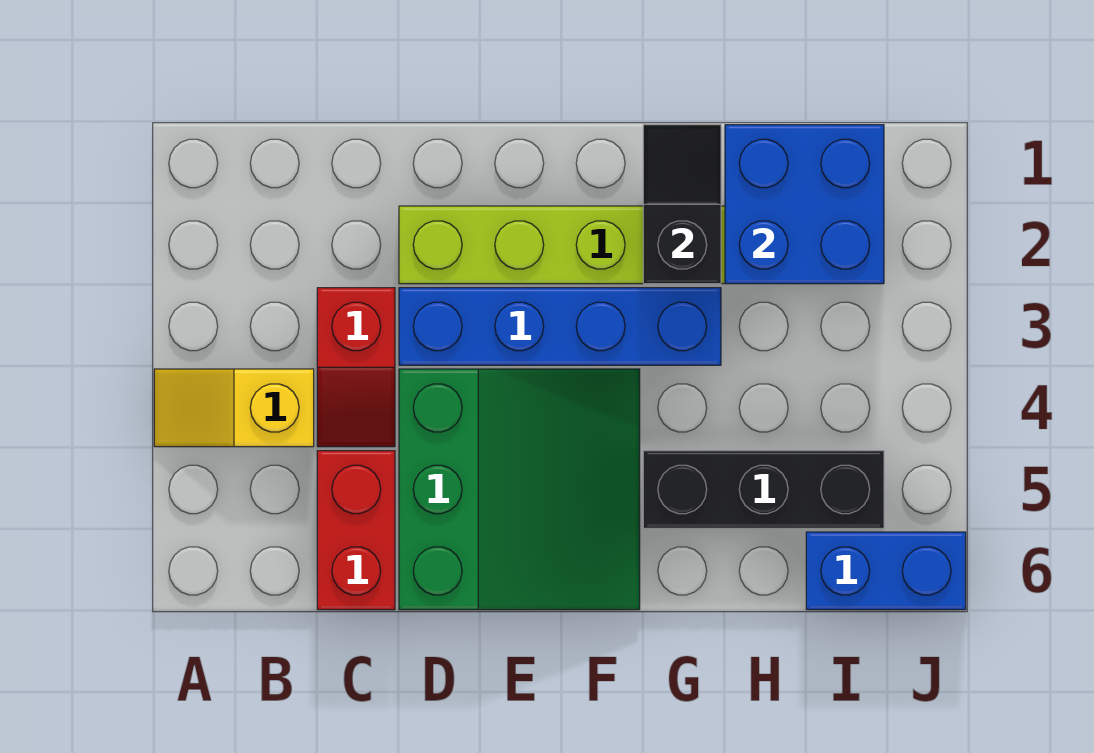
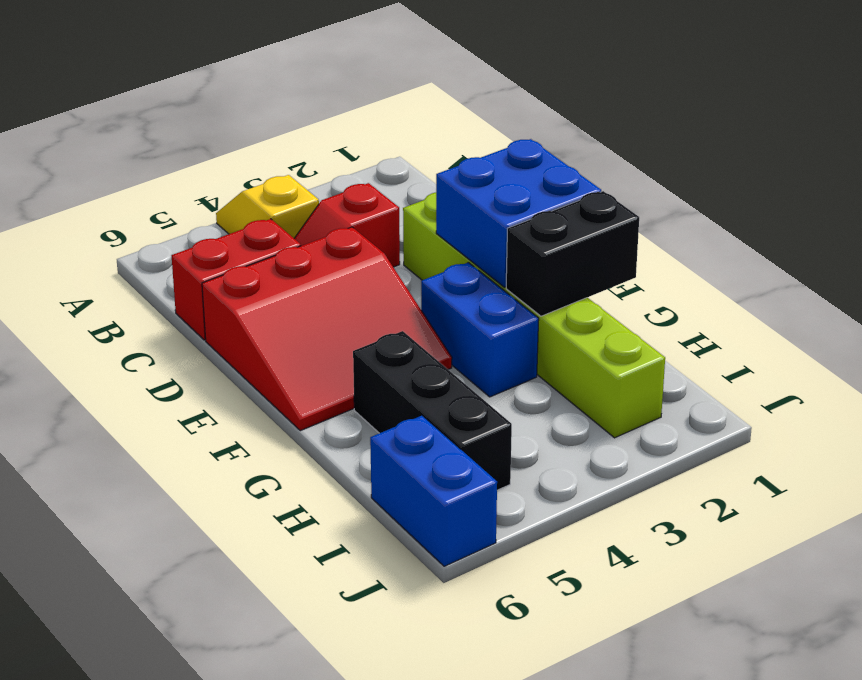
blue brick D3:G3 level 1 -> blue brick F3:G3 level 1
green slope D4:F6 level 1 top D -> red slope D4:F6 level 1 top D
black slope G1:G2 level 2 top 2 -> black brick G1:G2 level 2
blue brick H1:I2 level 2 -> blue brick E1:F2 level 2

